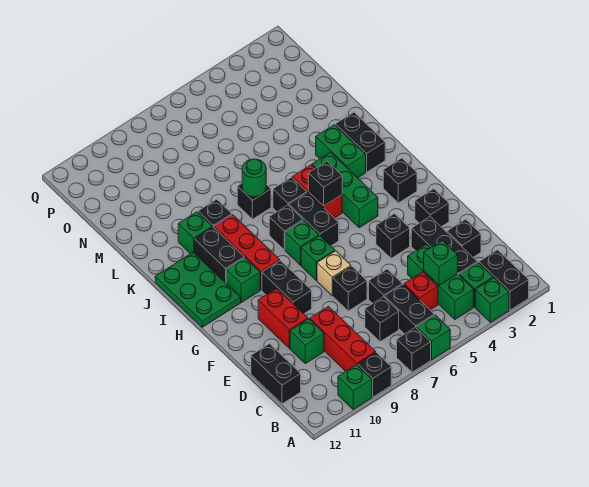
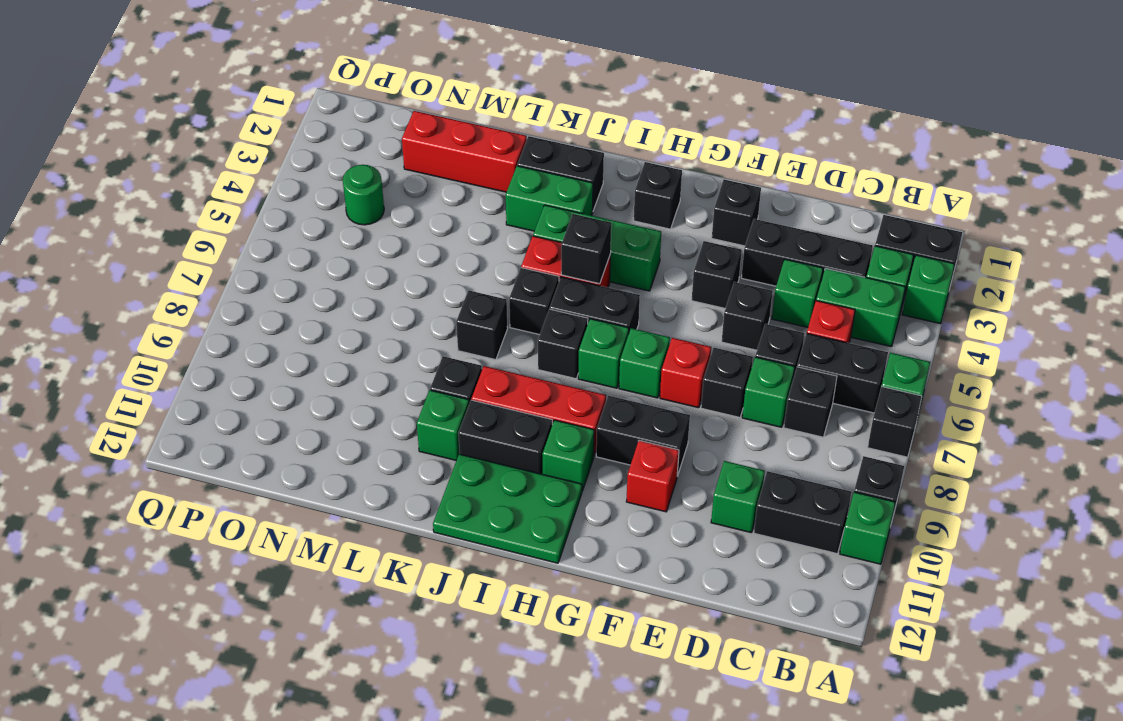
red brick B9:D9 level 1 -> red brick L2:N2 level 1
green brick C4 level 2 -> green brick D7 level 1
black brick C12:D12 level 1 -> black brick B10:C10 level 1
black brick D2 level 1 -> black brick E5 level 1
red brick E10:F10 level 1 -> red brick F10 level 1
tan brick F7 level 1 -> red brick F7 level 1
green round brick K7 level 2 -> green round brick O4 level 1

